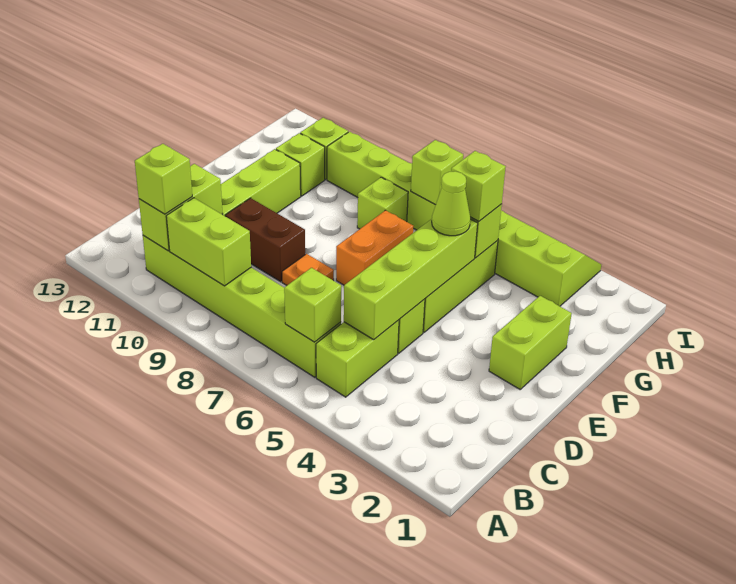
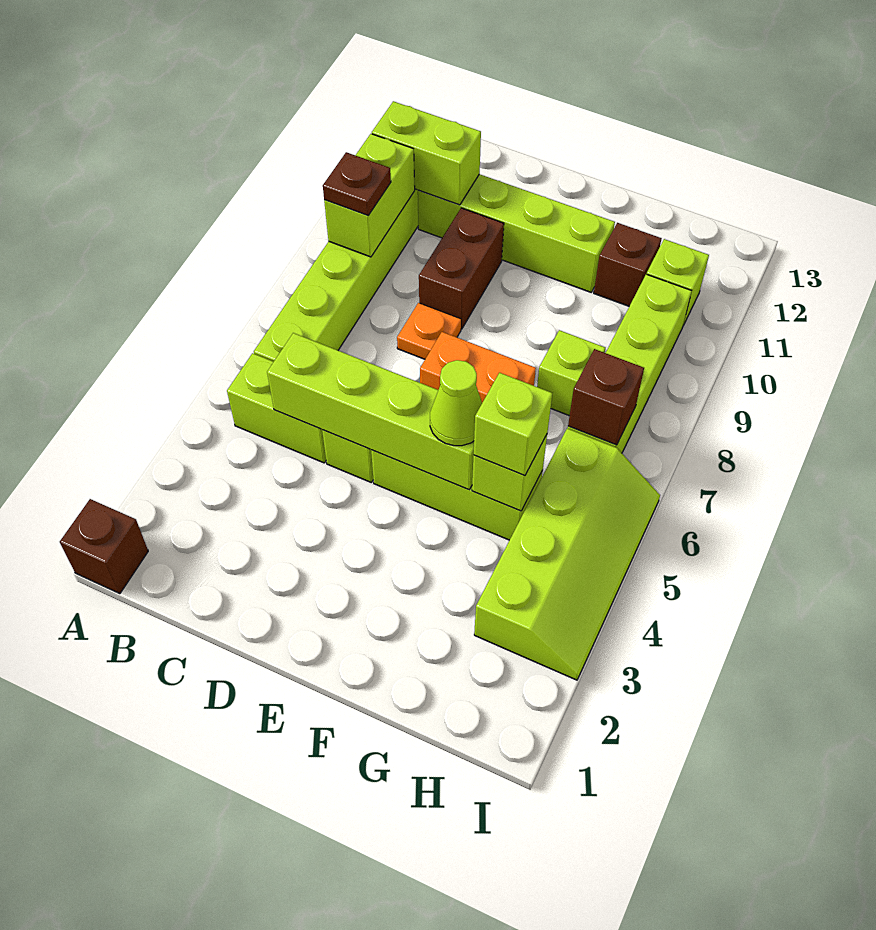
none -> brown brick A1 level 1
lime brick B6 level 2 -> none
none -> brown plate B9 level 3
lime brick B11 level 3 -> none
lime brick E2:F2 level 1 -> none
lime brick G11 level 1 -> brown brick G11 level 1
lime brick H7 level 2 -> brown brick H7 level 2

